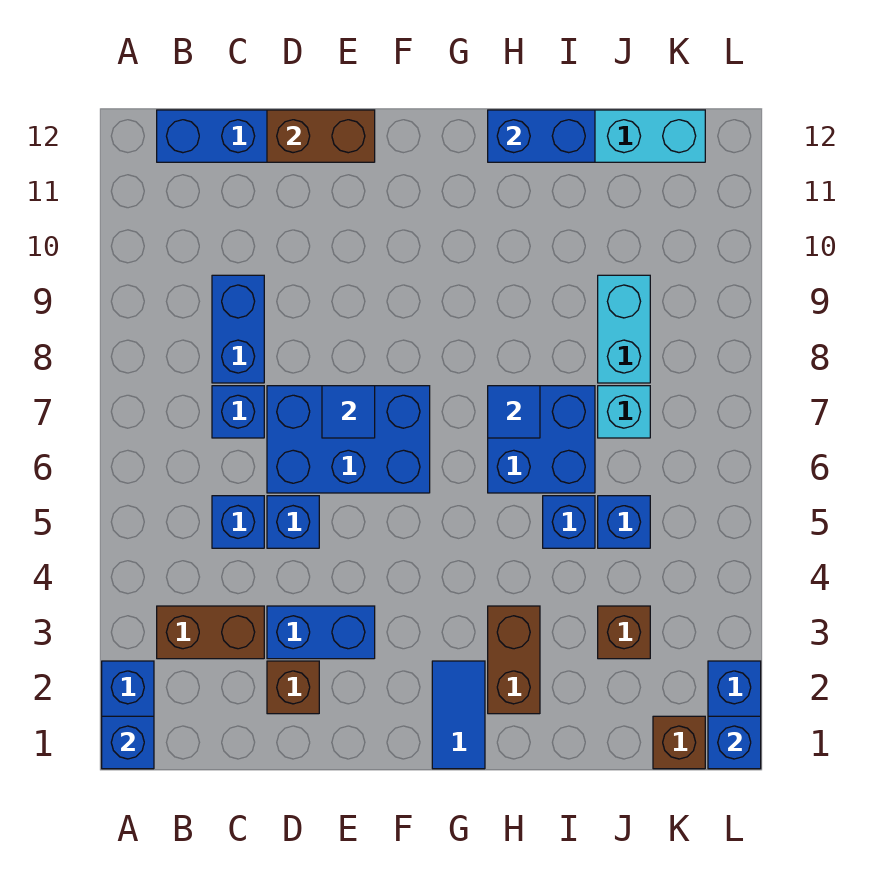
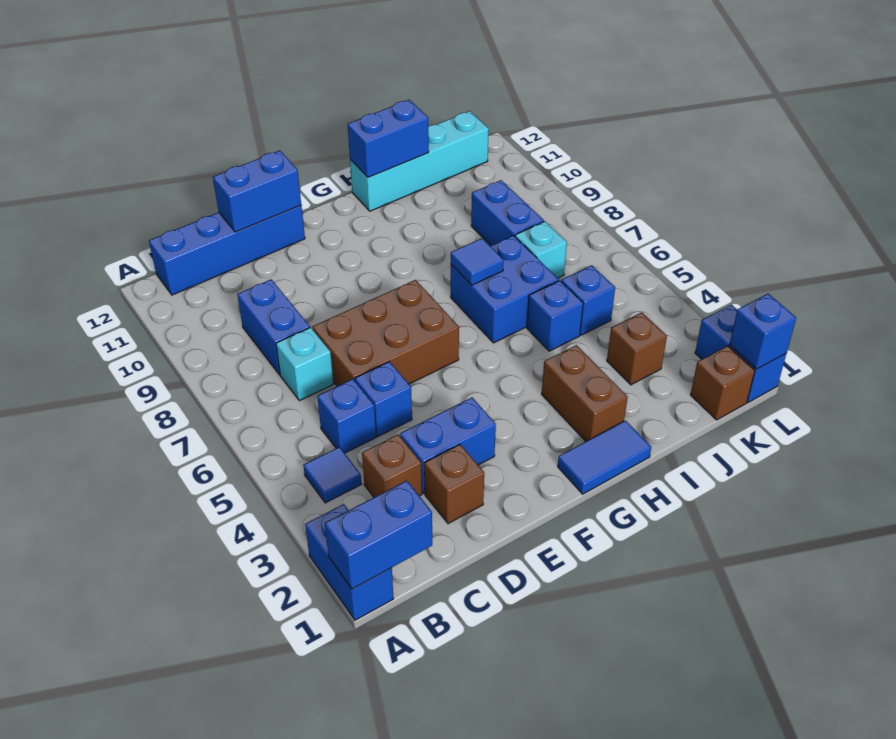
blue brick A1 level 2 -> blue brick A1:B1 level 2
brown brick B3:C3 level 1 -> brown brick C3 level 1
blue brick C7 level 1 -> cyan brick C7 level 1
blue brick D6:F7 level 1 -> brown brick D6:F7 level 1
brown brick D12:E12 level 2 -> blue brick D12:E12 level 2
blue tile E7 level 2 -> blue tile B4 level 1
blue tile G1:G2 level 1 -> blue tile G1:H1 level 1
cyan brick J8:J9 level 1 -> blue brick J8:J9 level 1

